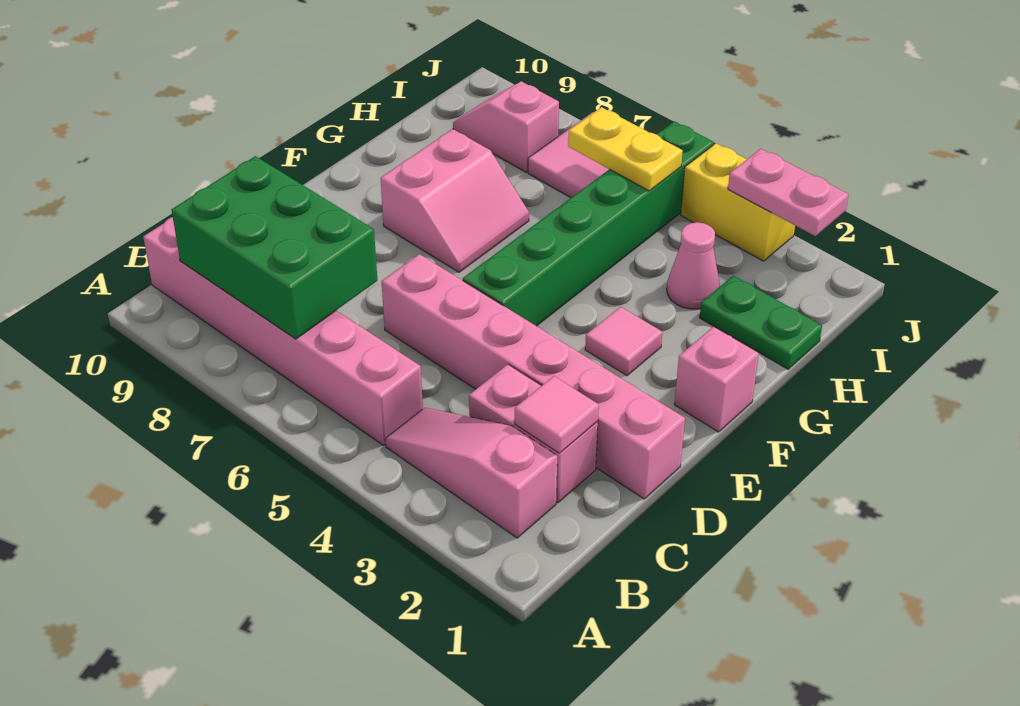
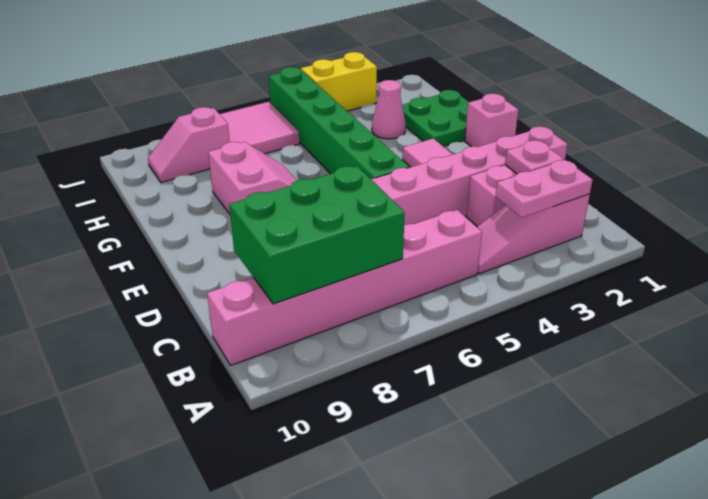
pink tile C2 level 2 -> pink plate C2 level 2
green plate H1:H2 level 1 -> green plate G1:H2 level 1
yellow plate I5:I6 level 2 -> none
pink plate J2:J3 level 2 -> pink plate B2:B3 level 2

